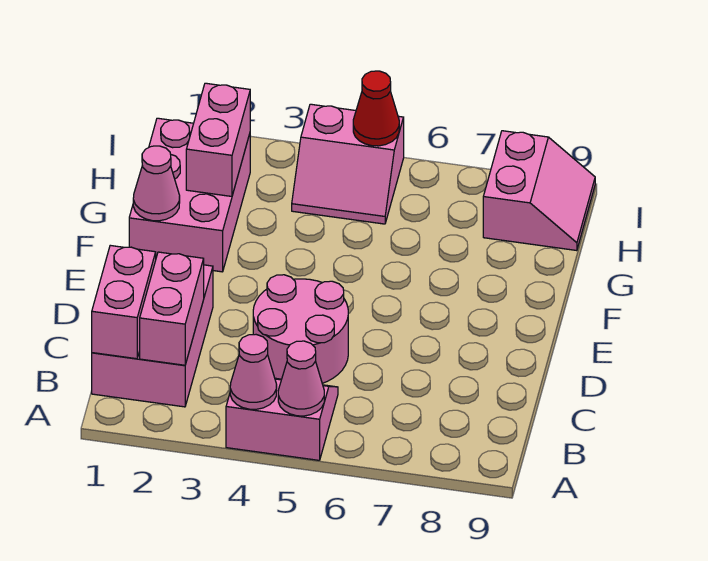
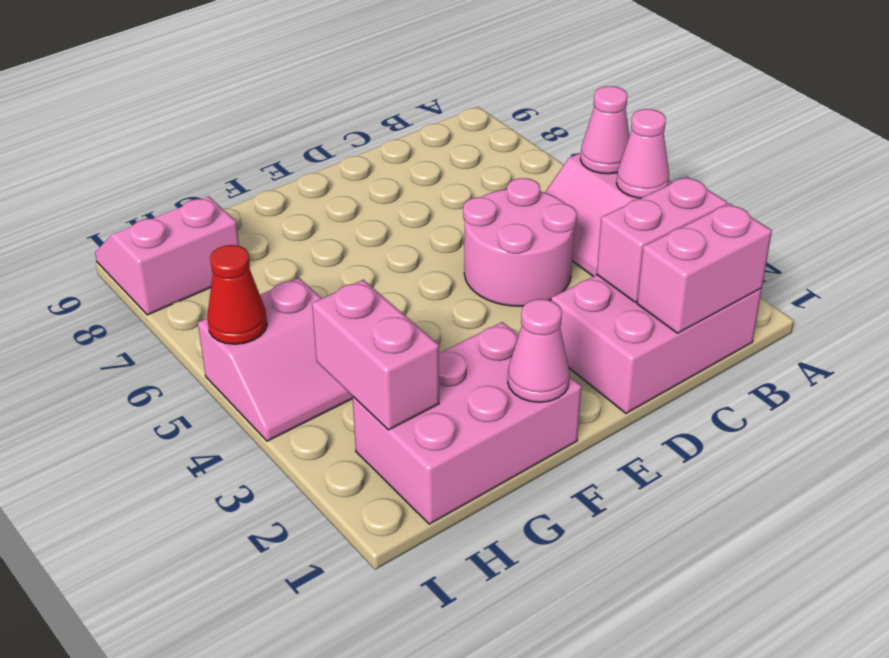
pink brick G2:H2 level 2 -> pink brick H2:H3 level 2
pink slope H4:I5 level 1 top I -> pink slope H4:I5 level 1 top 5

